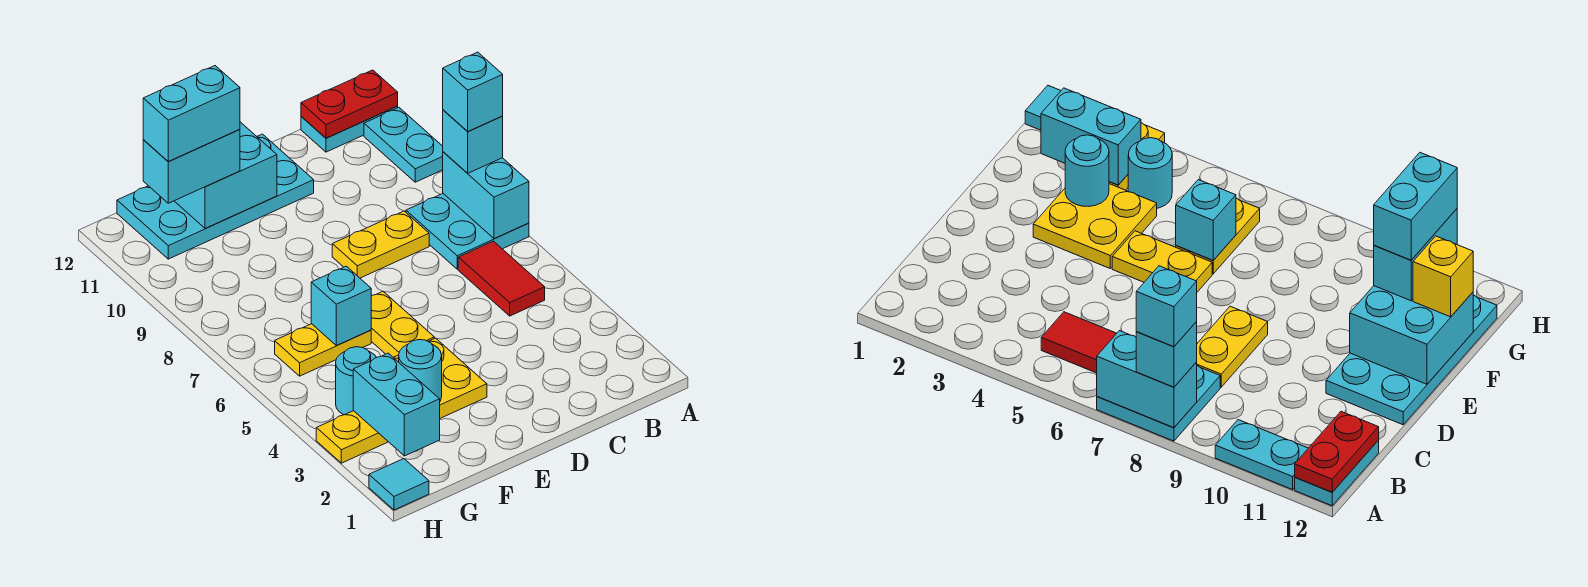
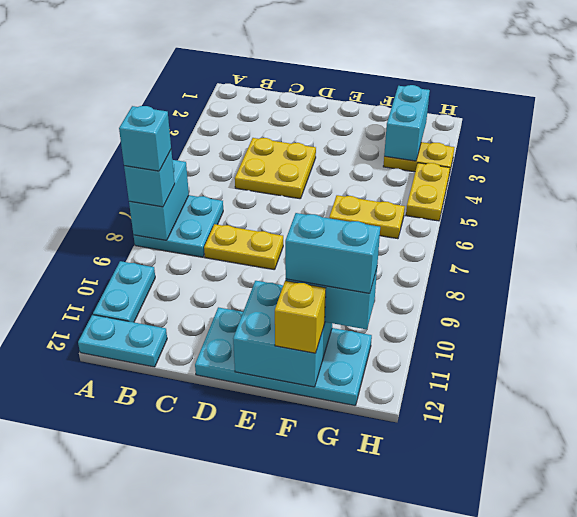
red plate A12:B12 level 2 -> none
red tile B5:B6 level 1 -> none
yellow plate E3:F4 level 1 -> yellow plate C4:D5 level 1
yellow plate E5:E6 level 1 -> yellow plate H4:H5 level 1
cyan round brick F3 level 2 -> none
cyan brick F6 level 2 -> none
cyan round brick G4 level 1 -> none
cyan tile H1 level 1 -> none

